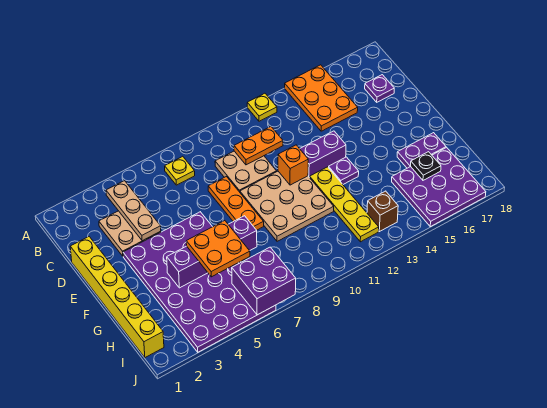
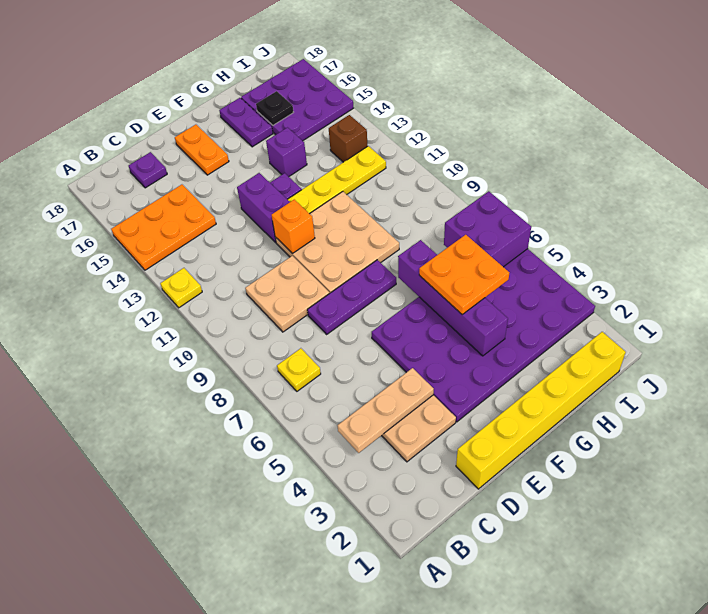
orange plate C10:C11 level 2 -> orange plate E16:E17 level 1
orange plate D8:F8 level 1 -> purple plate D8:F8 level 1
none -> purple brick G14 level 1

